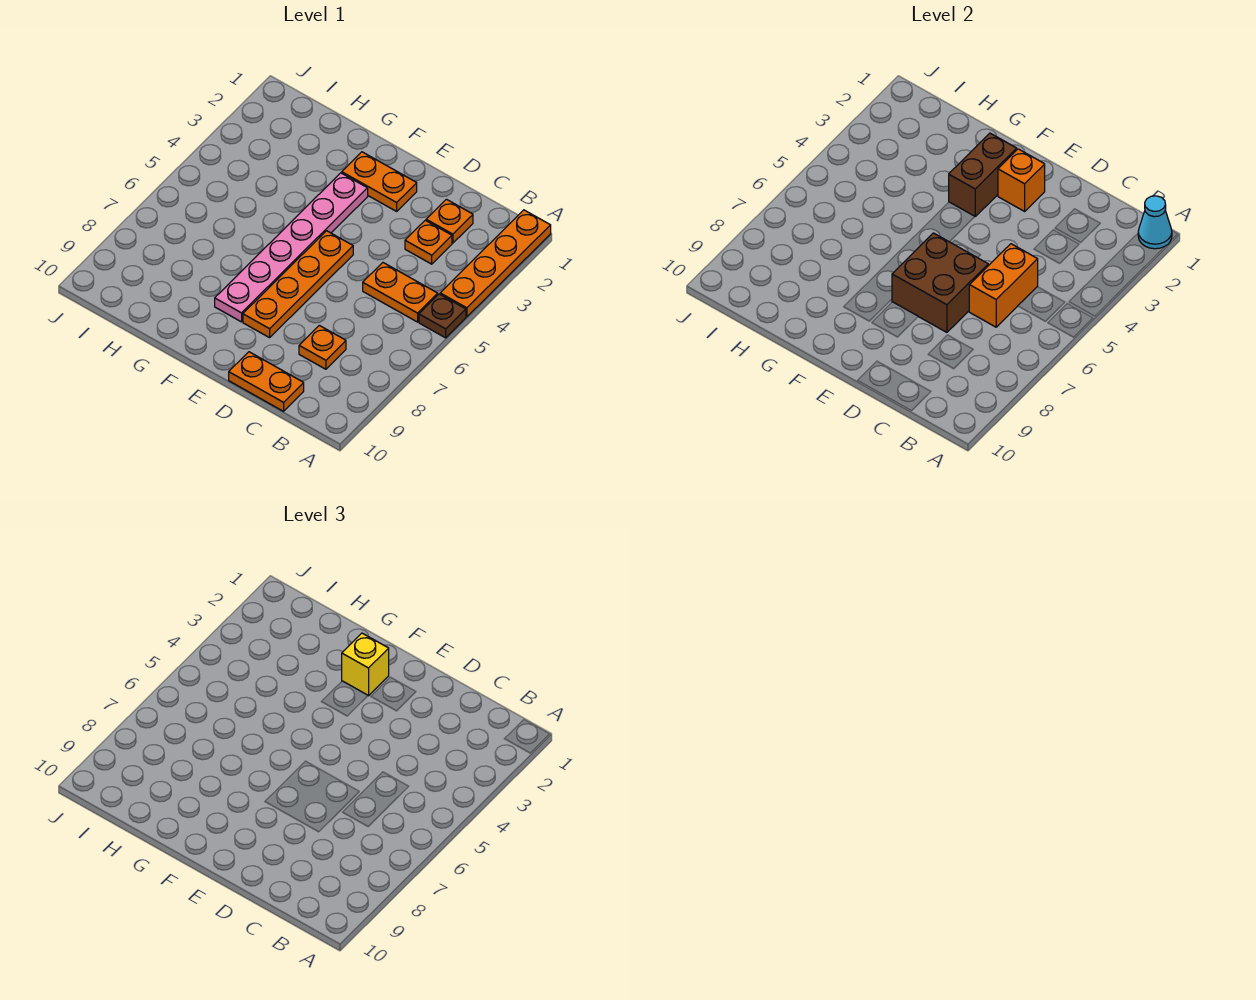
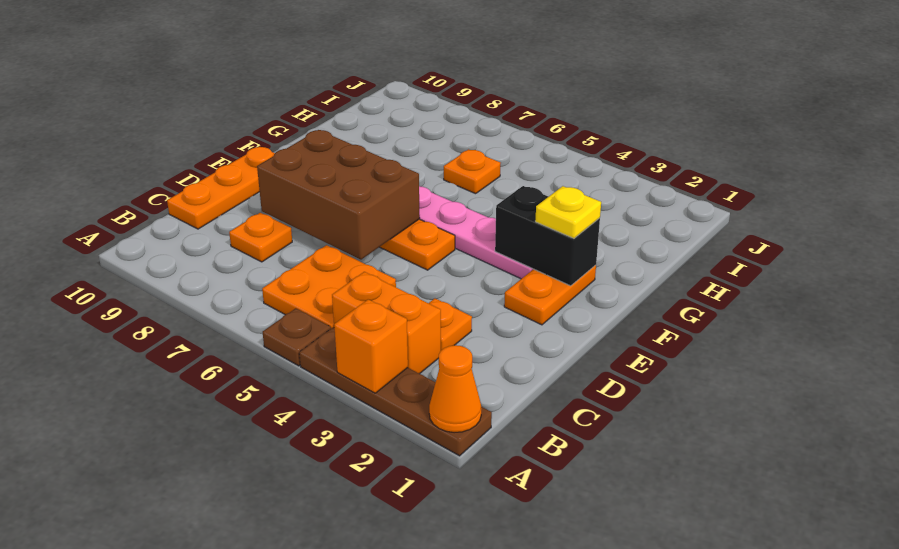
orange plate A1:A4 level 1 -> brown plate A1:A4 level 1
cyan cone A1 level 2 -> orange cone A1 level 2
orange plate B5:C5 level 1 -> orange plate B5:C6 level 1
orange plate C2 level 1 -> orange plate H6 level 1
orange brick C5:C6 level 2 -> orange brick B3:B4 level 1
orange plate C10:D10 level 1 -> orange plate C10:E10 level 1
brown brick D6:E7 level 2 -> brown brick D6:E8 level 2
orange brick E2 level 2 -> orange brick A3 level 2
brown brick F2:F3 level 2 -> black brick F2:F3 level 2
yellow brick F2 level 3 -> yellow plate F2 level 3

